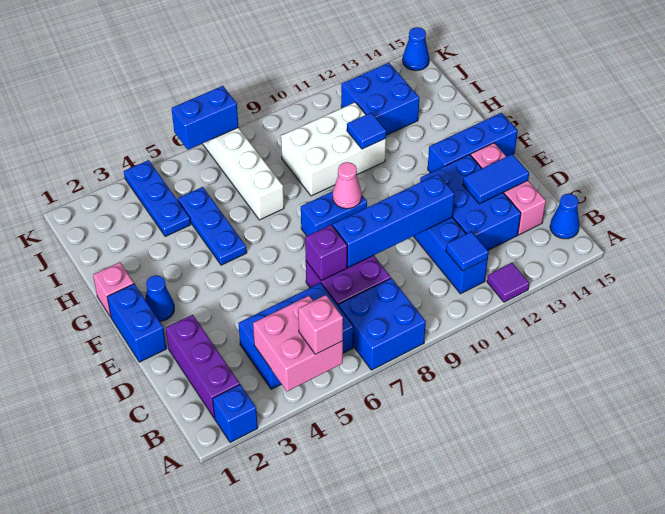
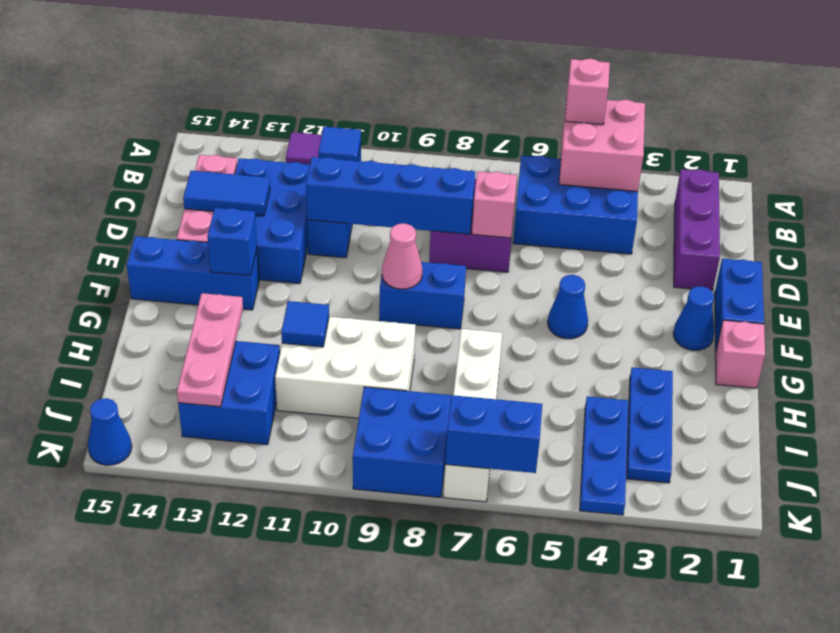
blue brick A2 level 1 -> blue brick F13 level 2
blue brick A7:B8 level 1 -> blue brick J8:K9 level 1
blue cone B15 level 1 -> blue cone F5 level 1
purple brick D7 level 2 -> pink brick D7 level 2
blue plate G5:I5 level 1 -> blue plate H3:J3 level 1
none -> pink plate H13:J13 level 2

